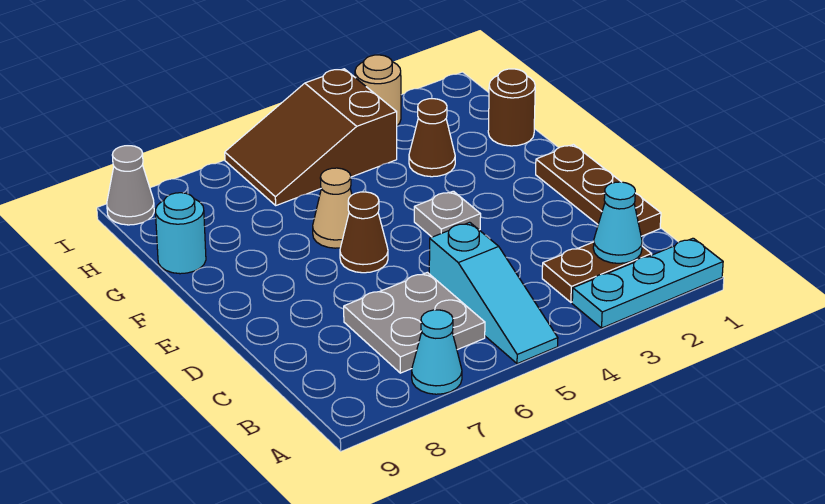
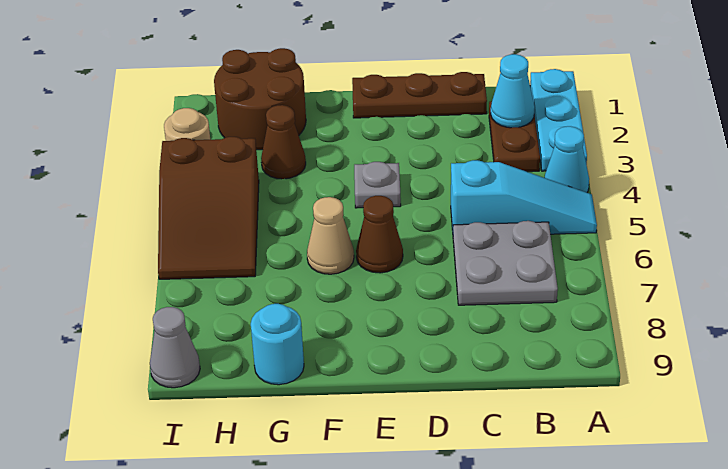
cyan cone A7 level 1 -> cyan cone A4 level 1
brown round brick G1 level 1 -> brown round brick G1:H2 level 1

